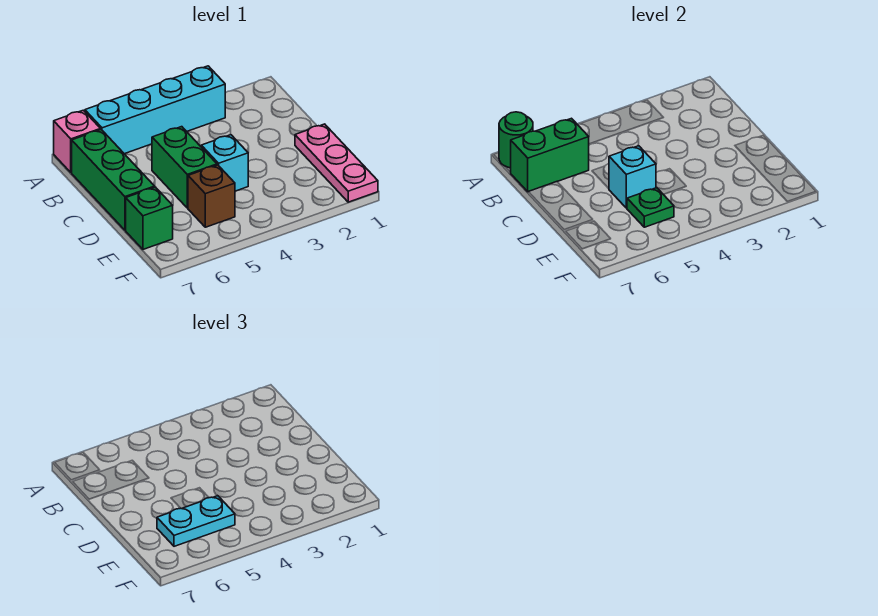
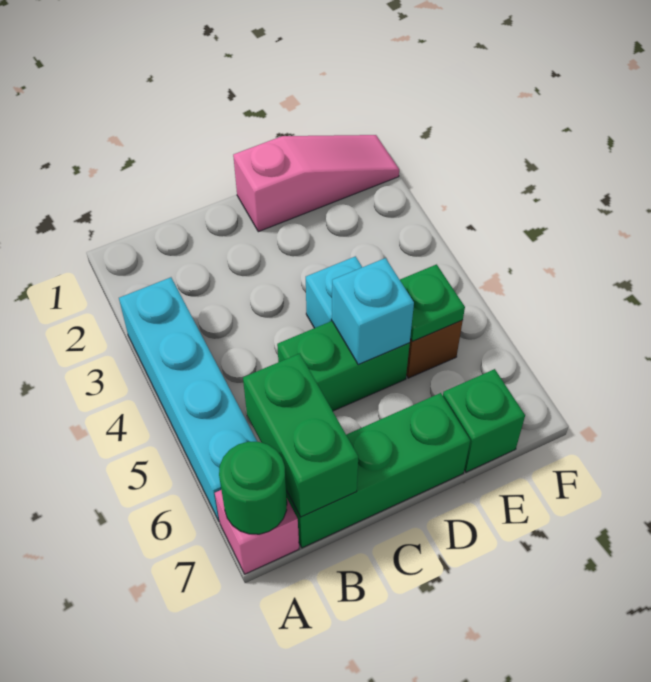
pink plate D1:F1 level 1 -> pink slope D1:F1 level 1 top D
cyan plate E5:E6 level 3 -> none

